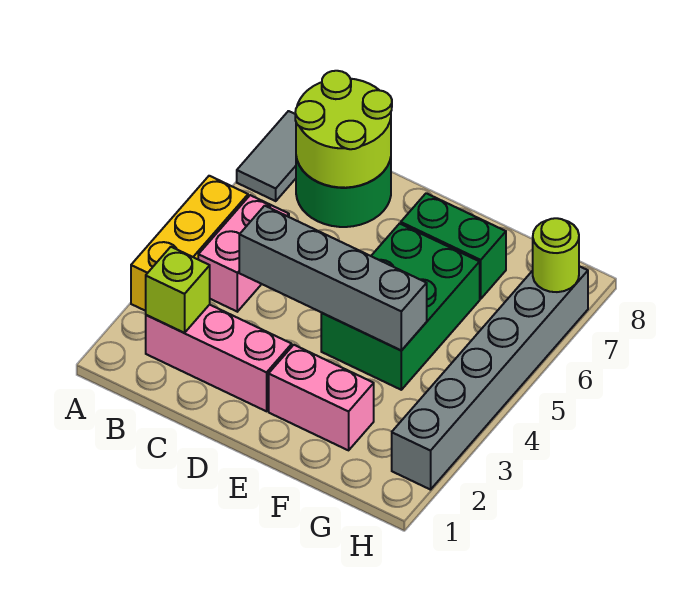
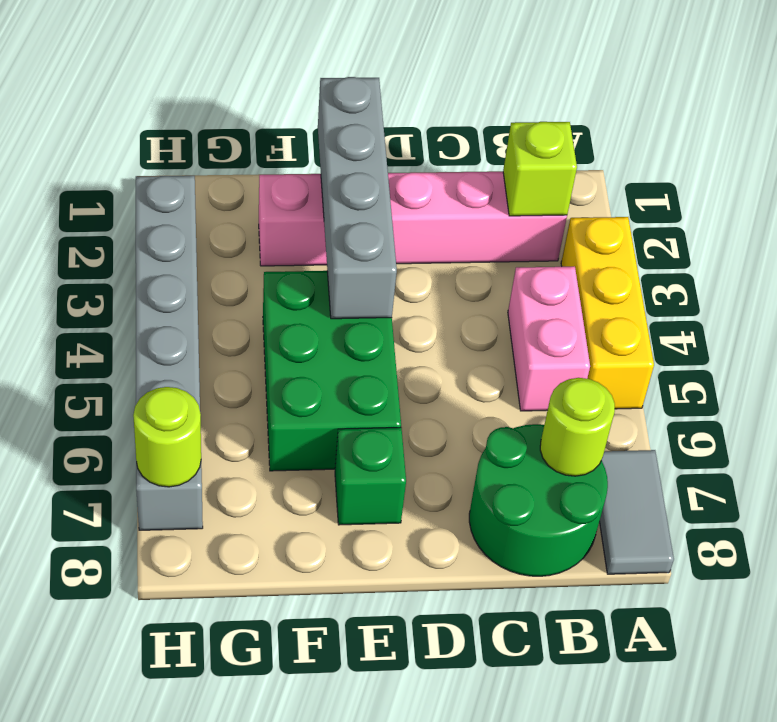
lime round brick B7:C8 level 2 -> lime round brick B7 level 2
grey brick C4:F4 level 2 -> grey brick E1:E4 level 2
green brick E7:F7 level 1 -> green brick E7 level 1

